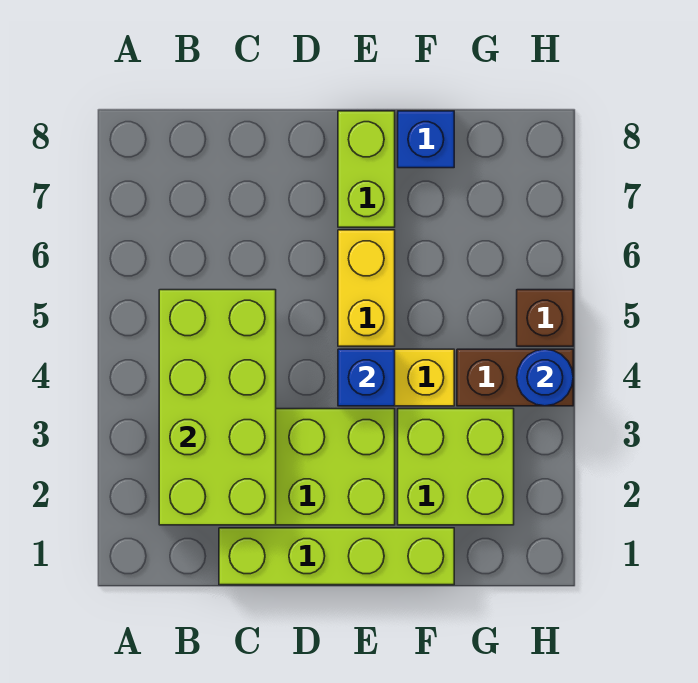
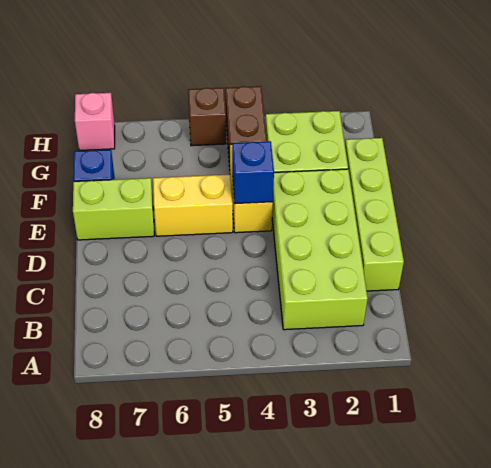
lime brick B2:C5 level 2 -> none
blue round brick H4 level 2 -> none
none -> pink brick H8 level 1

